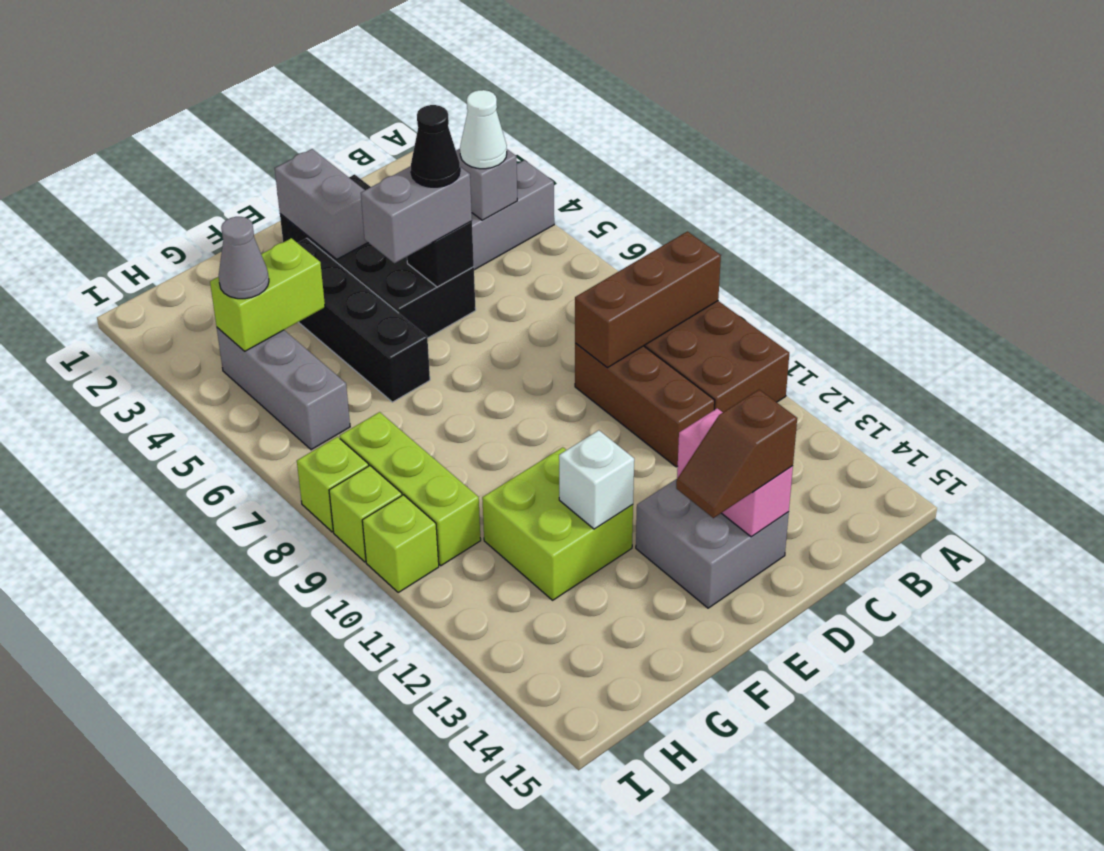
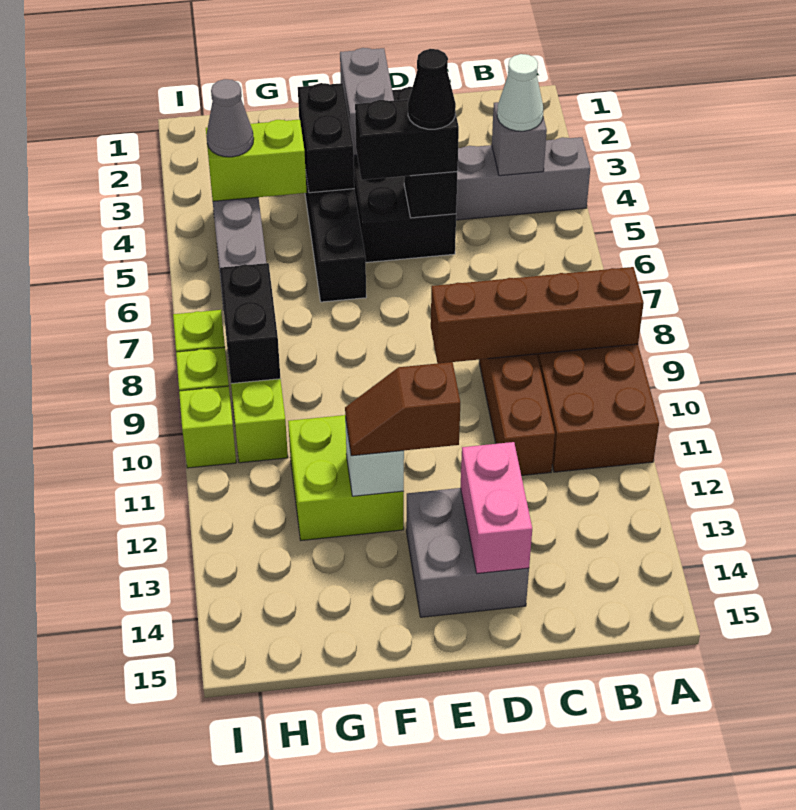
brown brick A9:C9 level 2 -> brown brick A9:D9 level 2
grey brick D5:E5 level 3 -> black brick D5:E5 level 3
brown slope D14:E14 level 3 top D -> brown slope E12:F12 level 3 top E
none -> black brick F3:F4 level 2
none -> black brick H8:H9 level 2

